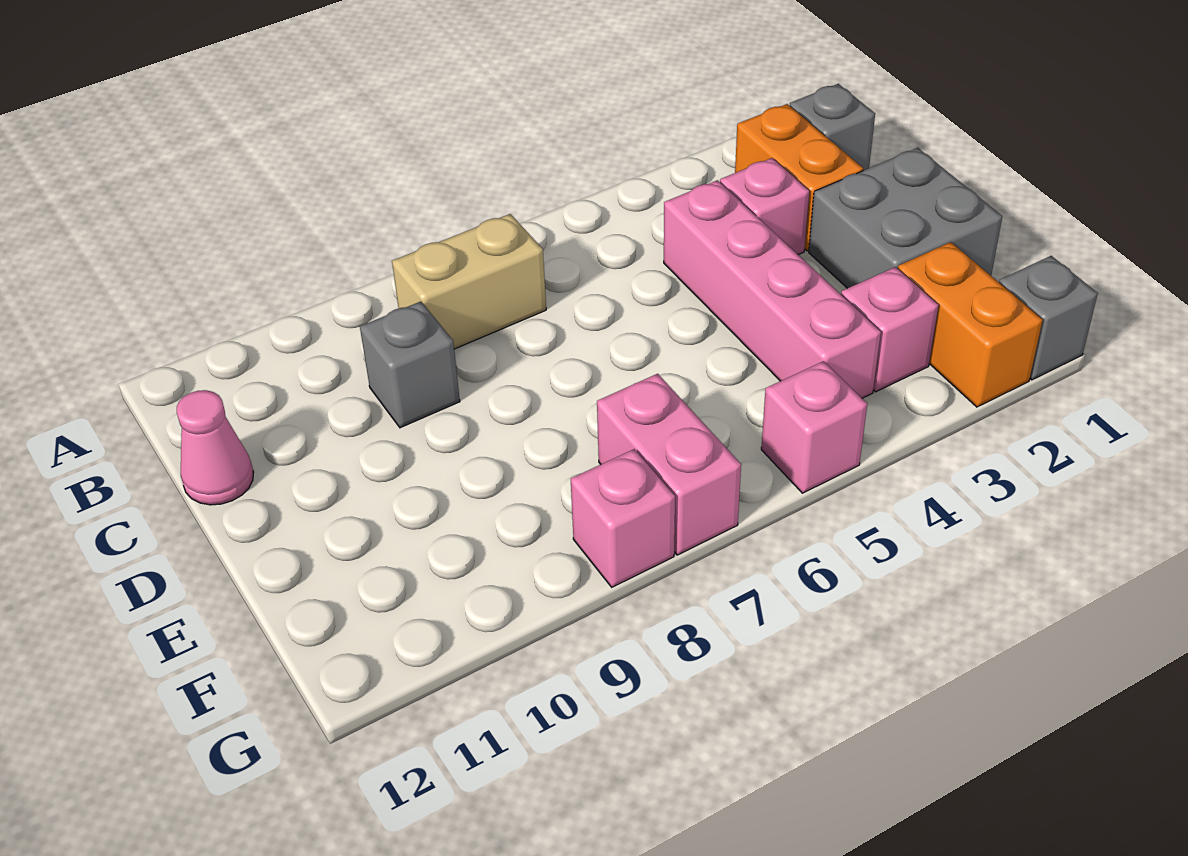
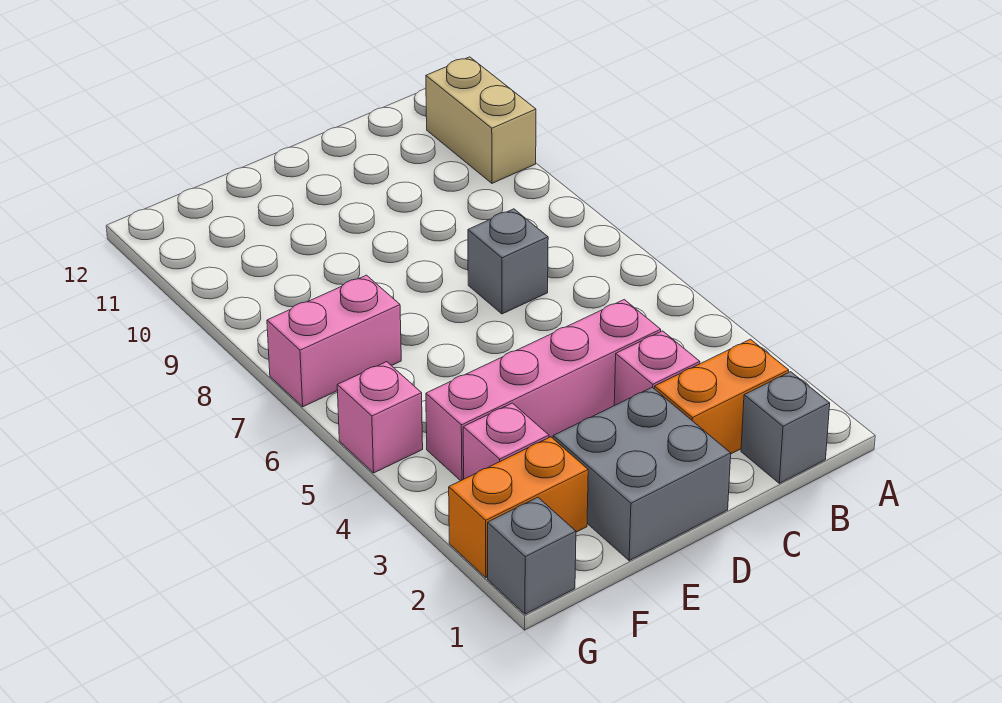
tan brick B7:B8 level 1 -> tan brick A10:A11 level 1
grey brick C9 level 1 -> grey brick C7 level 1
pink cone C12 level 1 -> none
pink brick G8 level 1 -> none

